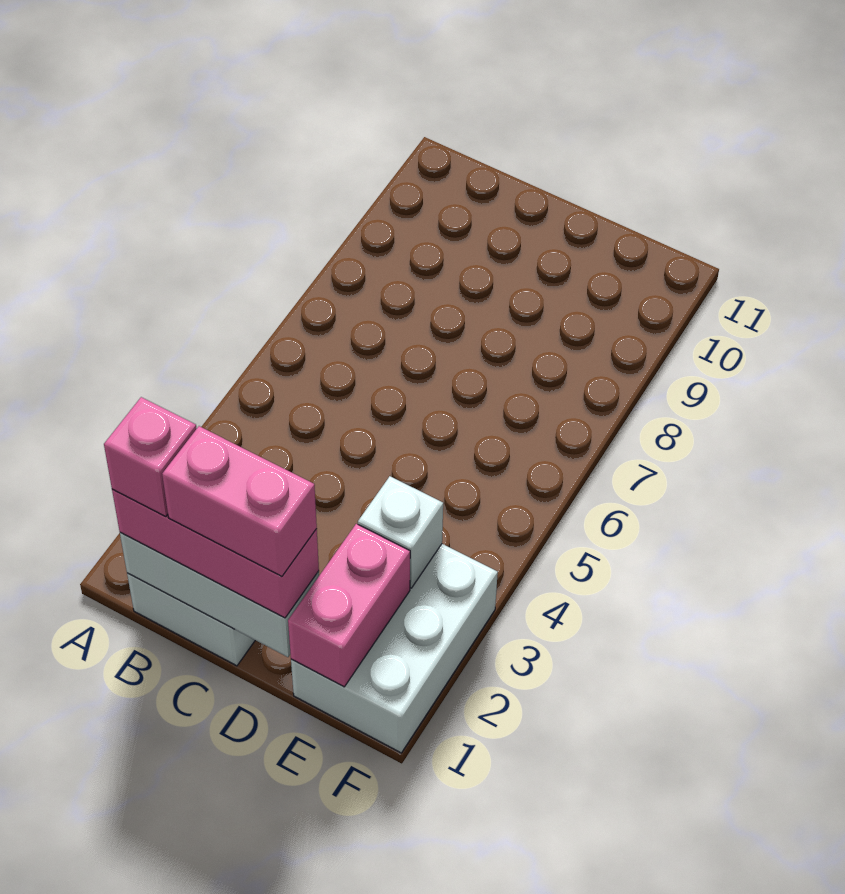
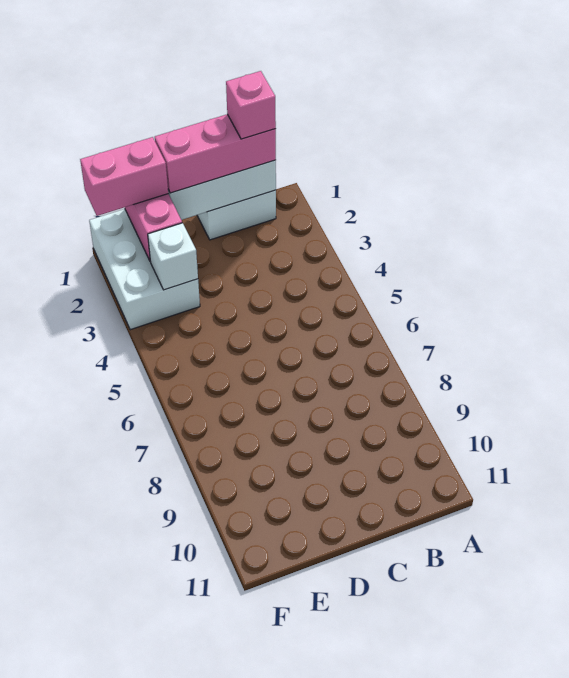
pink brick C1:D1 level 4 -> pink brick E1:F1 level 3

